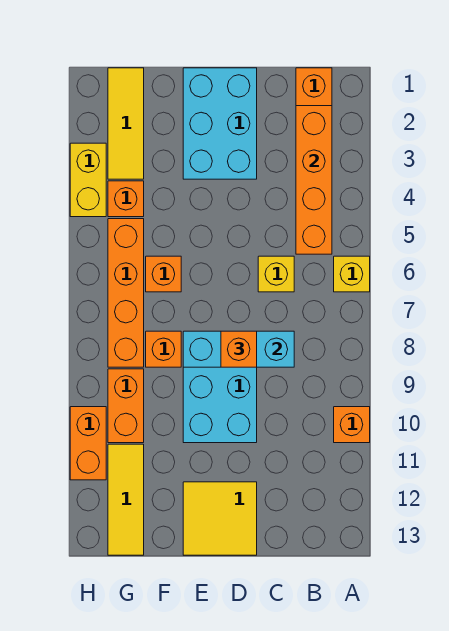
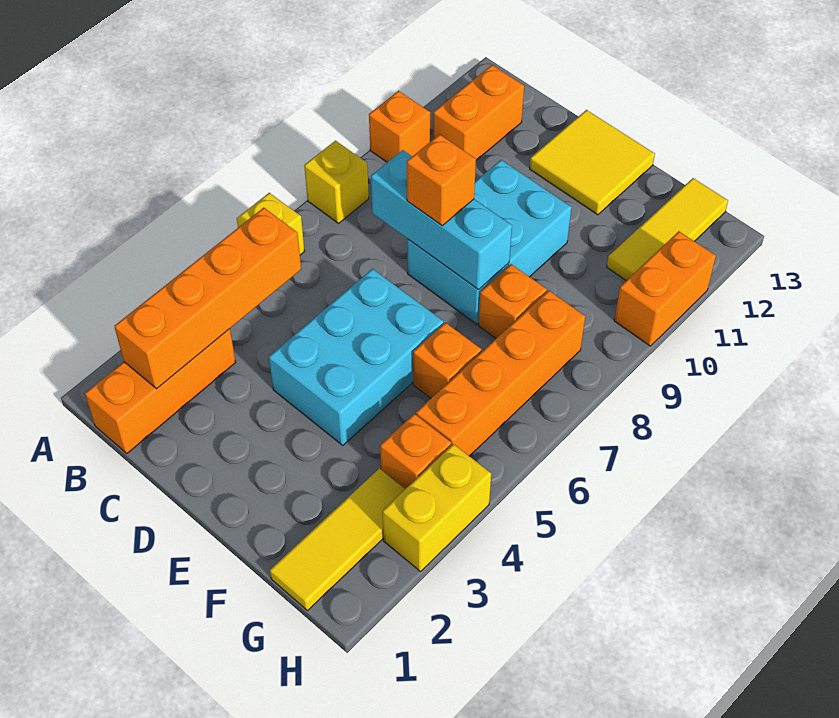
yellow brick C6 level 1 -> yellow brick A8 level 1
cyan brick D1:E3 level 1 -> cyan brick D4:E6 level 1
orange brick G9:G10 level 1 -> orange brick B11:B12 level 1

